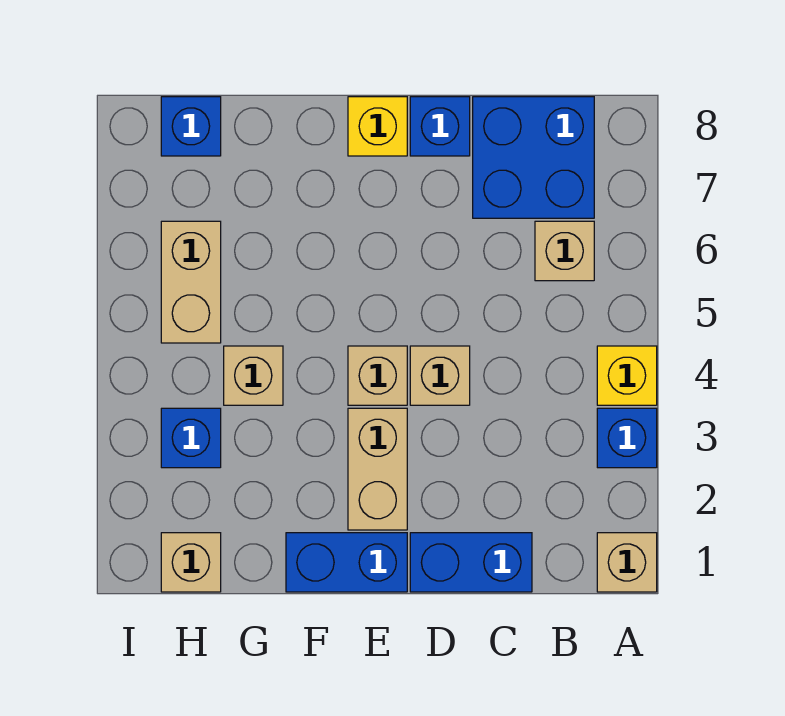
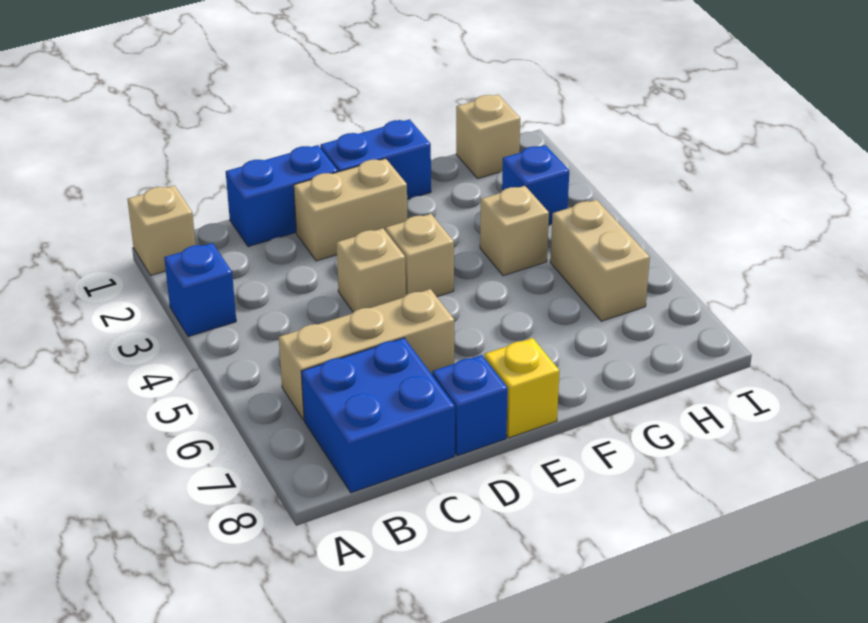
yellow brick A4 level 1 -> none
tan brick B6 level 1 -> tan brick B6:D6 level 1
tan brick E2:E3 level 1 -> tan brick D2:E2 level 1
blue brick H8 level 1 -> none

